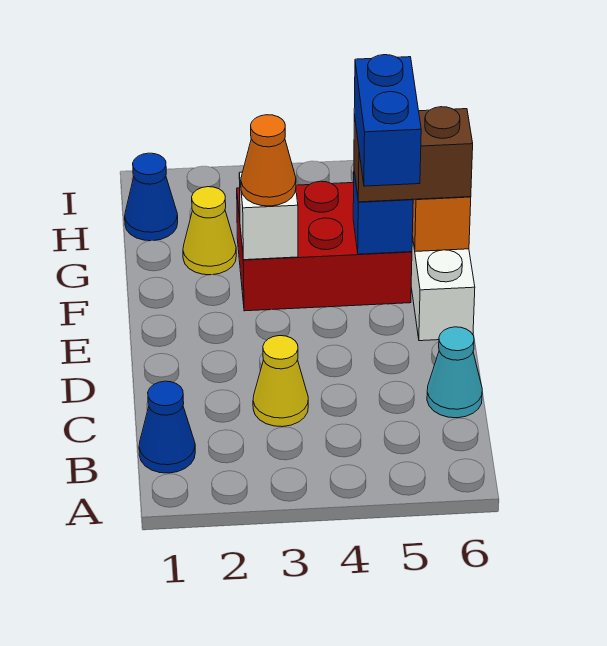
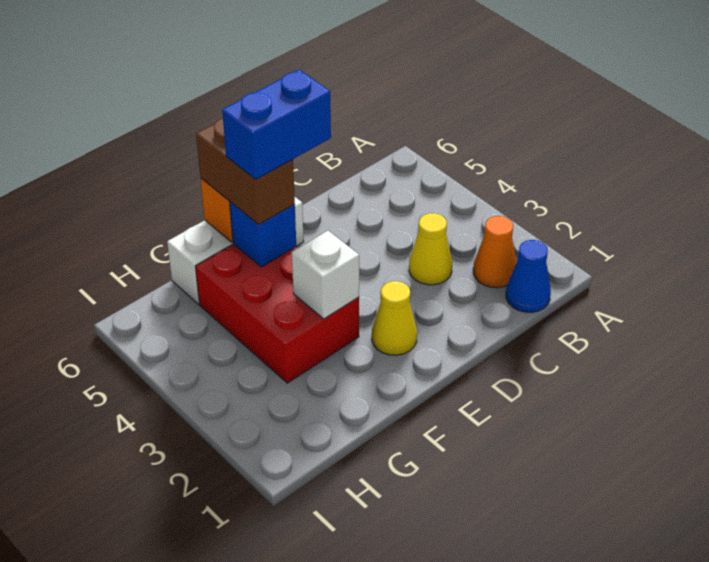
cyan cone C6 level 1 -> none
orange cone F3 level 3 -> orange cone B2 level 1
yellow cone G2 level 1 -> yellow cone E2 level 1
blue cone H1 level 1 -> none

